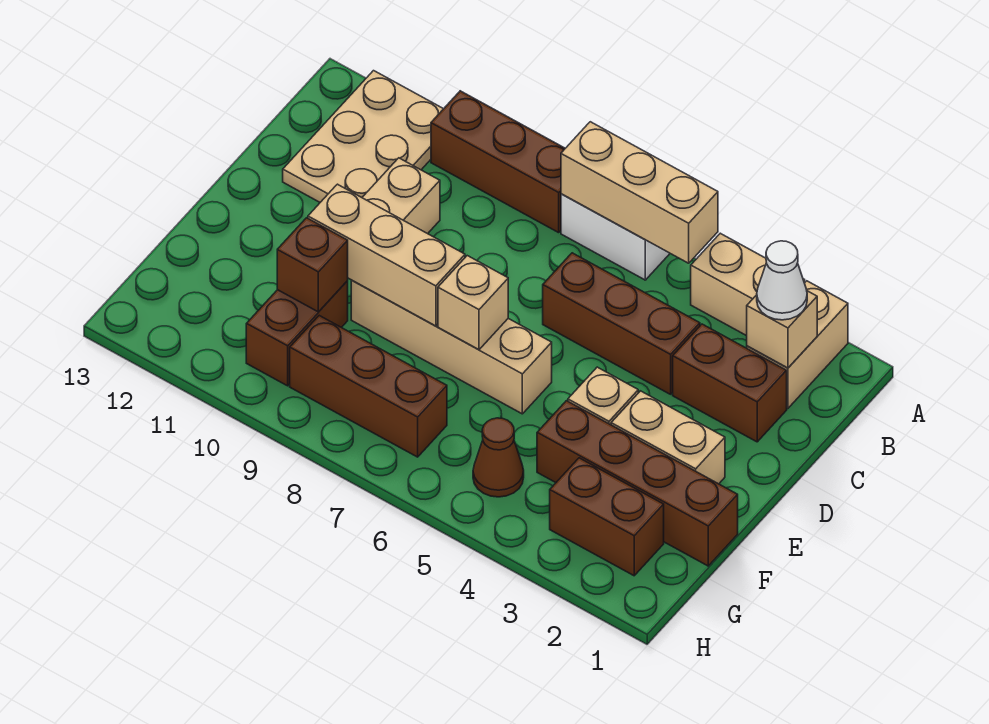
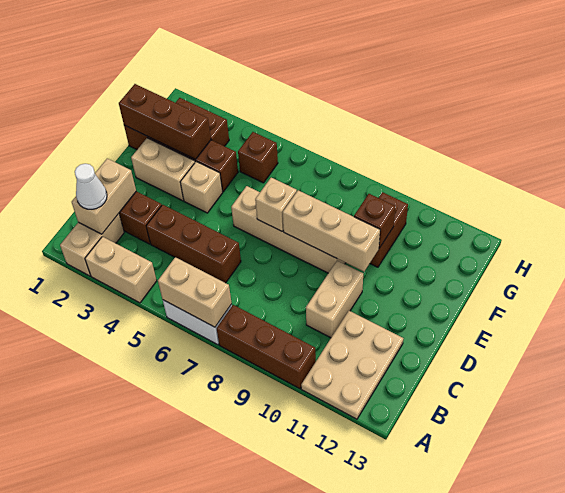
tan brick A5:A7 level 2 -> tan brick A6:A7 level 2
tan brick B2 level 2 -> tan brick B2:C2 level 2
brown cone G5 level 1 -> brown brick G5 level 1
brown brick G7:G9 level 1 -> brown brick F1:F3 level 2

